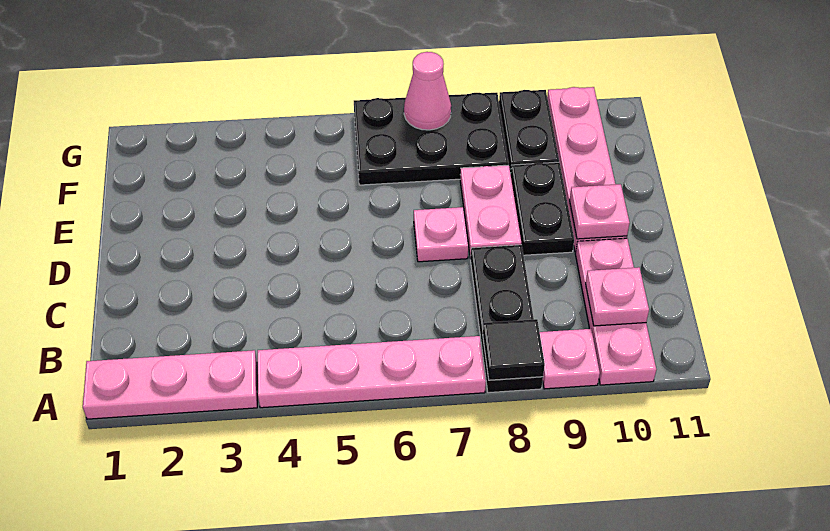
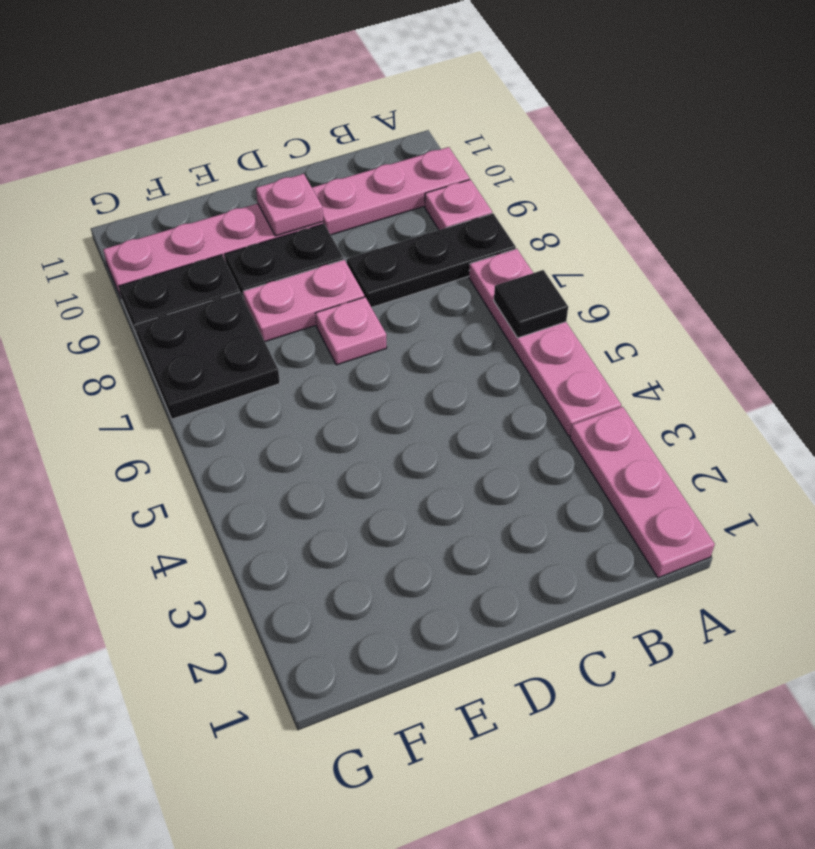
black tile A8 level 2 -> black tile A6 level 2
pink plate B10 level 2 -> none
black plate F6:G8 level 1 -> black plate F7:G8 level 1
pink cone G7 level 2 -> none

